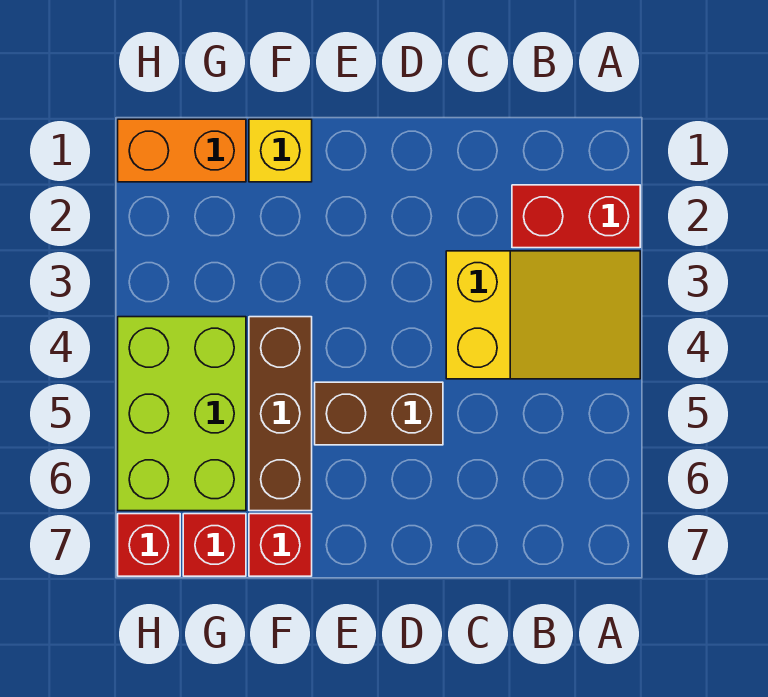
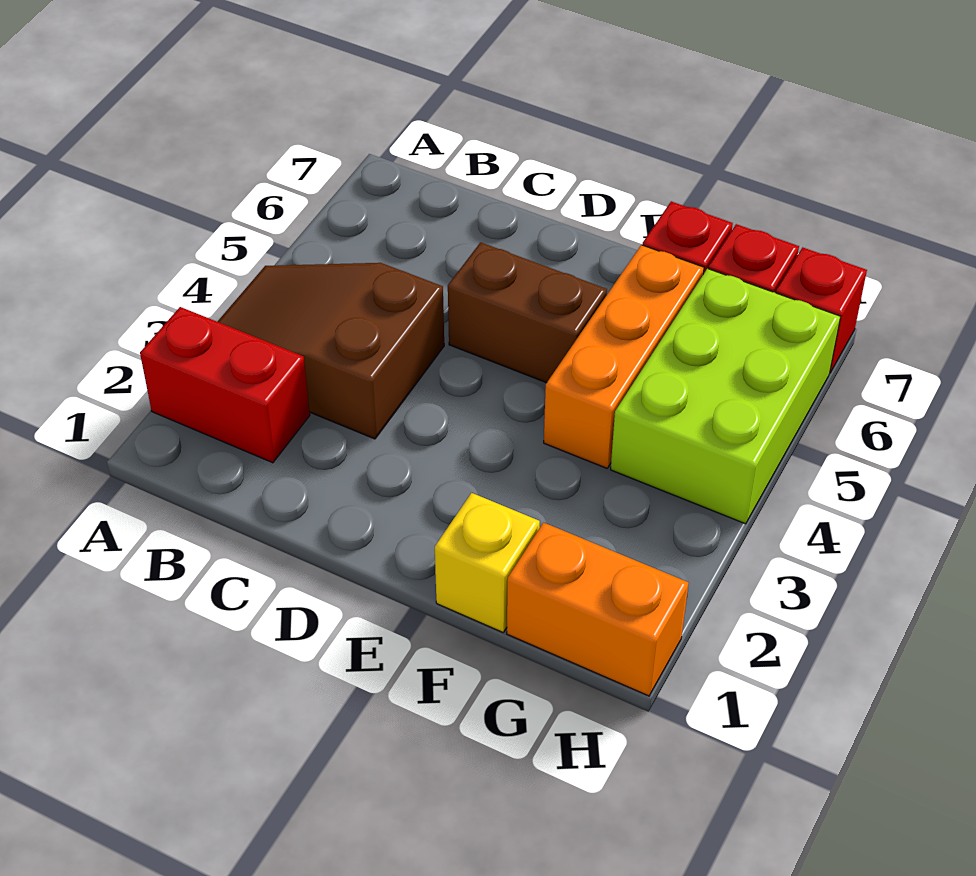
yellow slope A3:C4 level 1 top C -> brown slope A3:C4 level 1 top C
brown brick F4:F6 level 1 -> orange brick F4:F6 level 1

